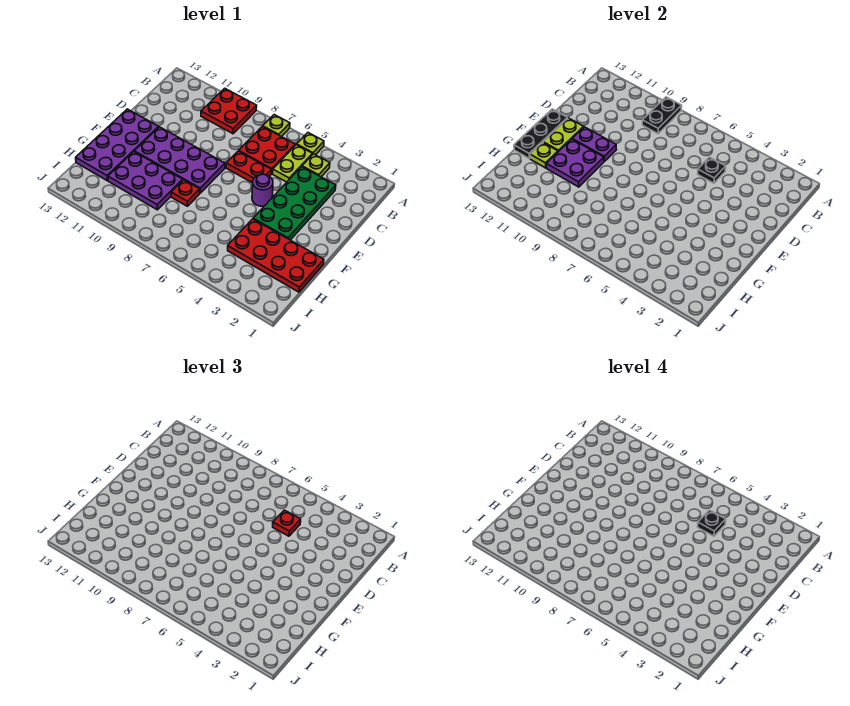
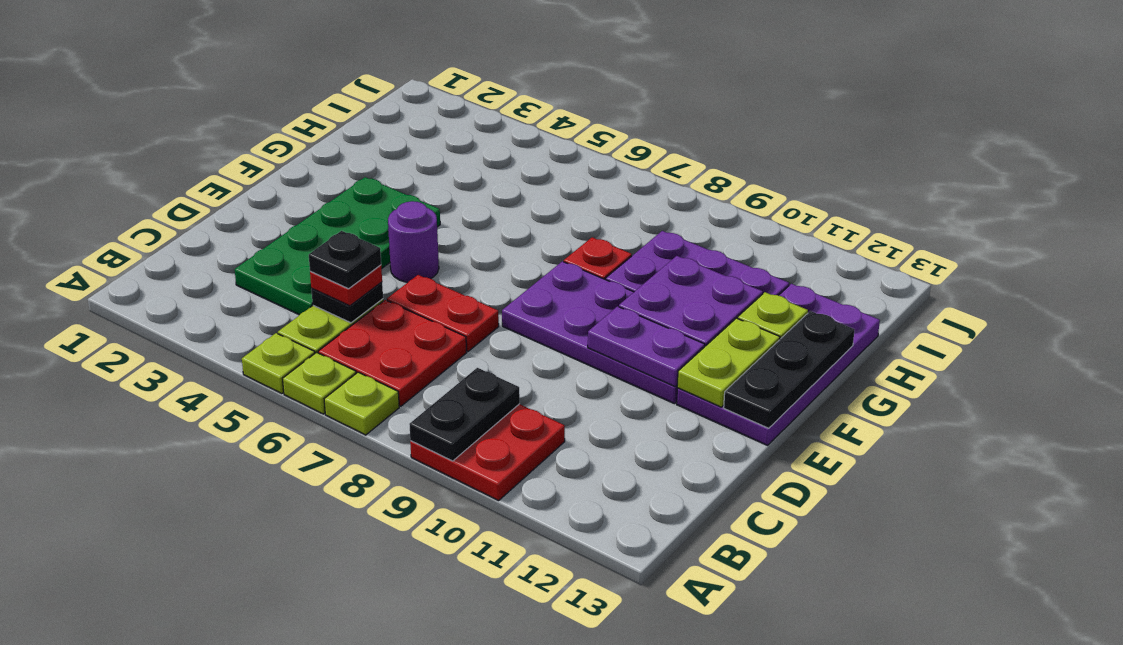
lime plate B4 level 1 -> lime plate A6 level 1
red plate G1:H4 level 1 -> none

